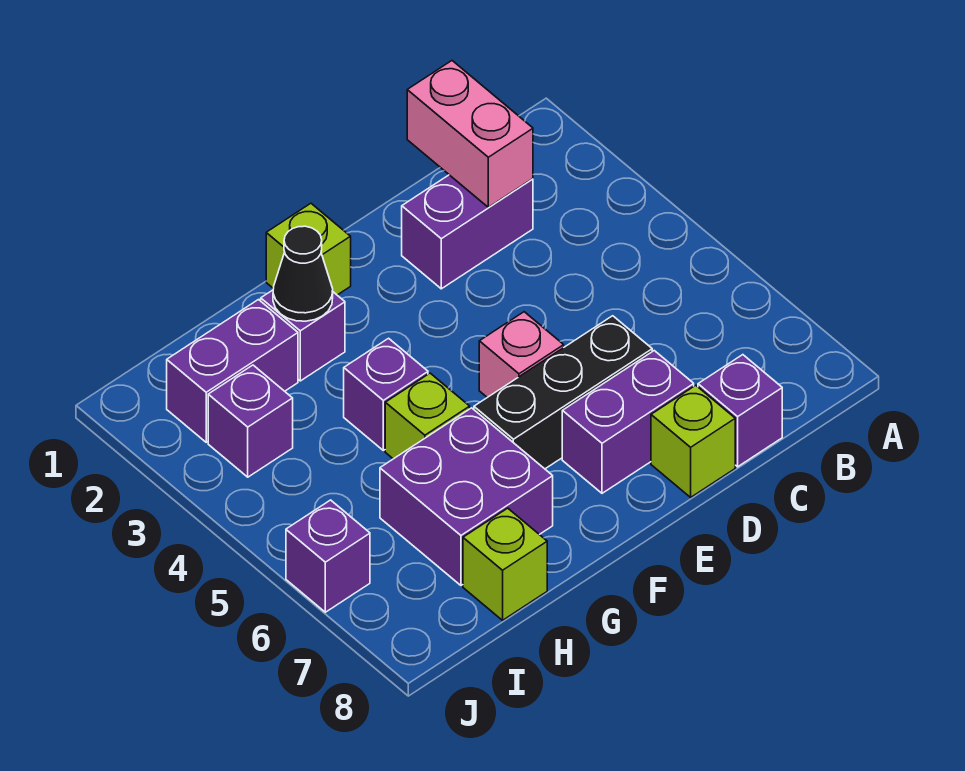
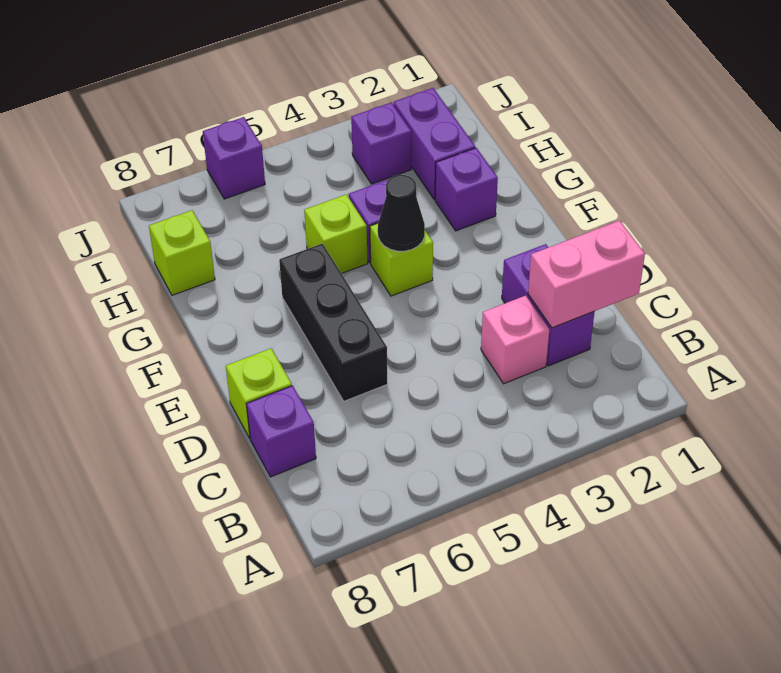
purple brick D7:E7 level 1 -> none
pink brick E5 level 1 -> pink brick C3 level 1
lime brick F1 level 1 -> lime brick F4 level 1
black cone G2 level 2 -> black cone F4 level 2
purple brick G6:H7 level 1 -> none

